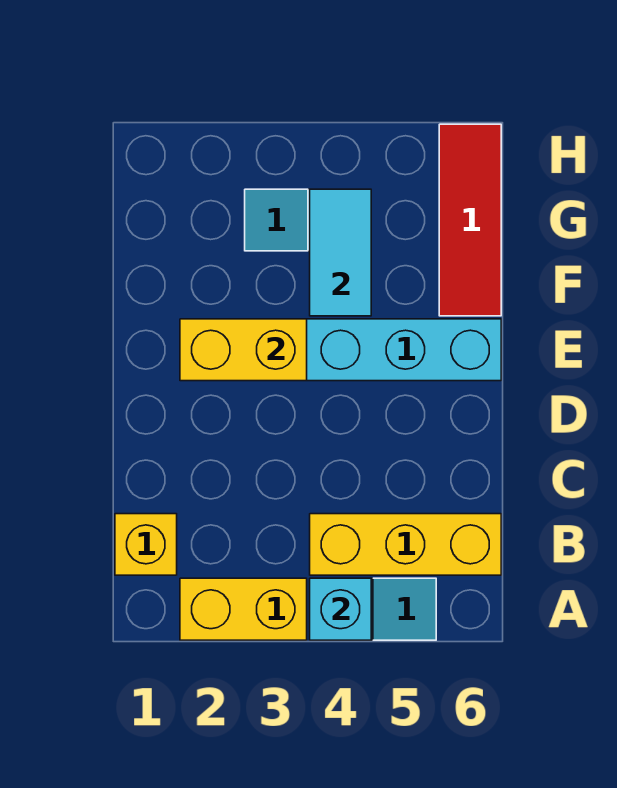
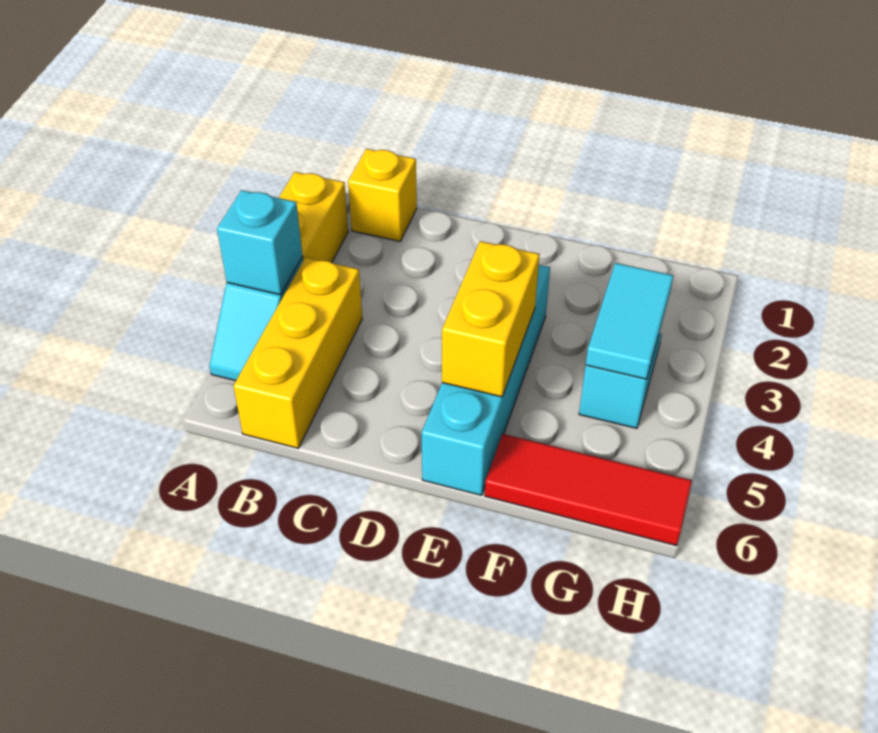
yellow brick E2:E3 level 2 -> yellow brick E4:E5 level 2
cyan tile F4:G4 level 2 -> cyan tile G3:G4 level 2

